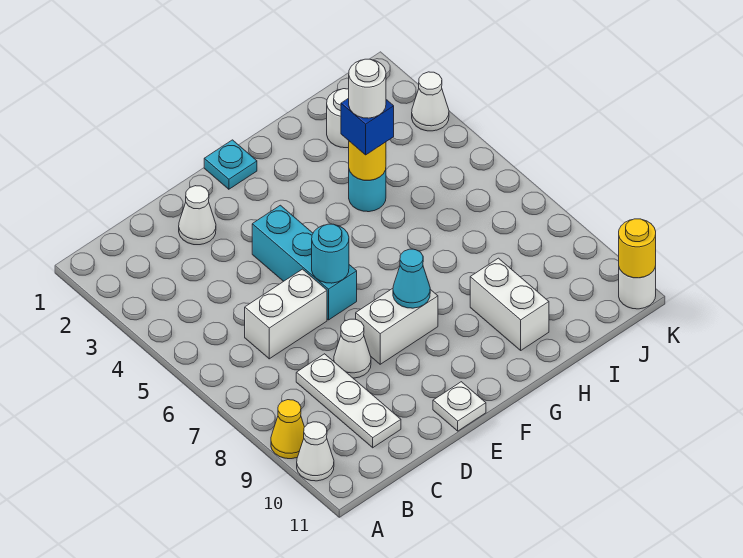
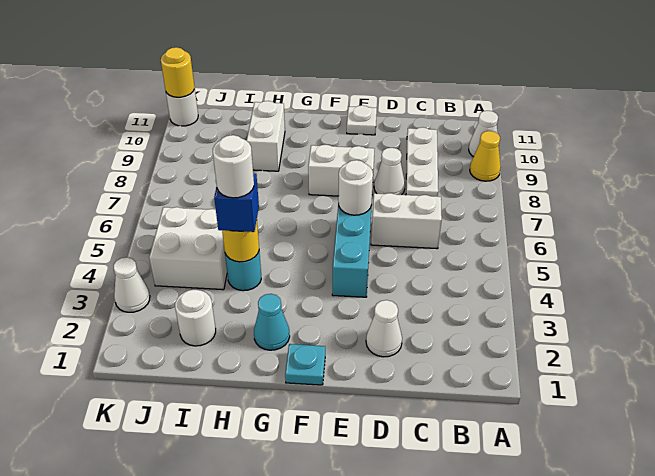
cyan round brick E6 level 2 -> white round brick E6 level 2
cyan cone F8 level 2 -> cyan cone G2 level 1
none -> white brick I4:J5 level 1

